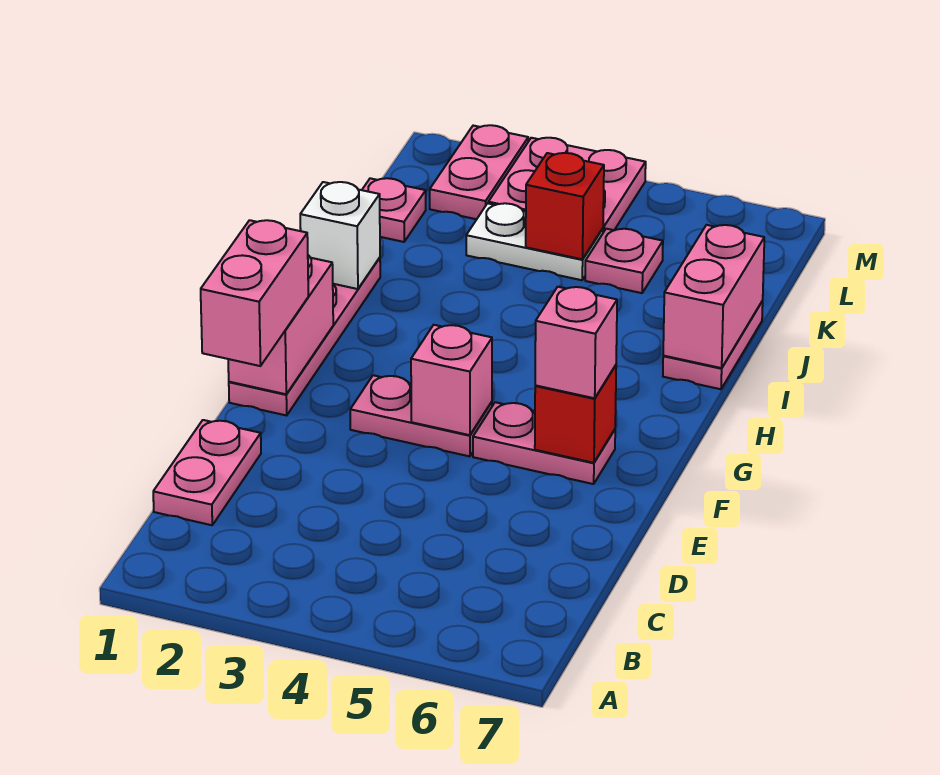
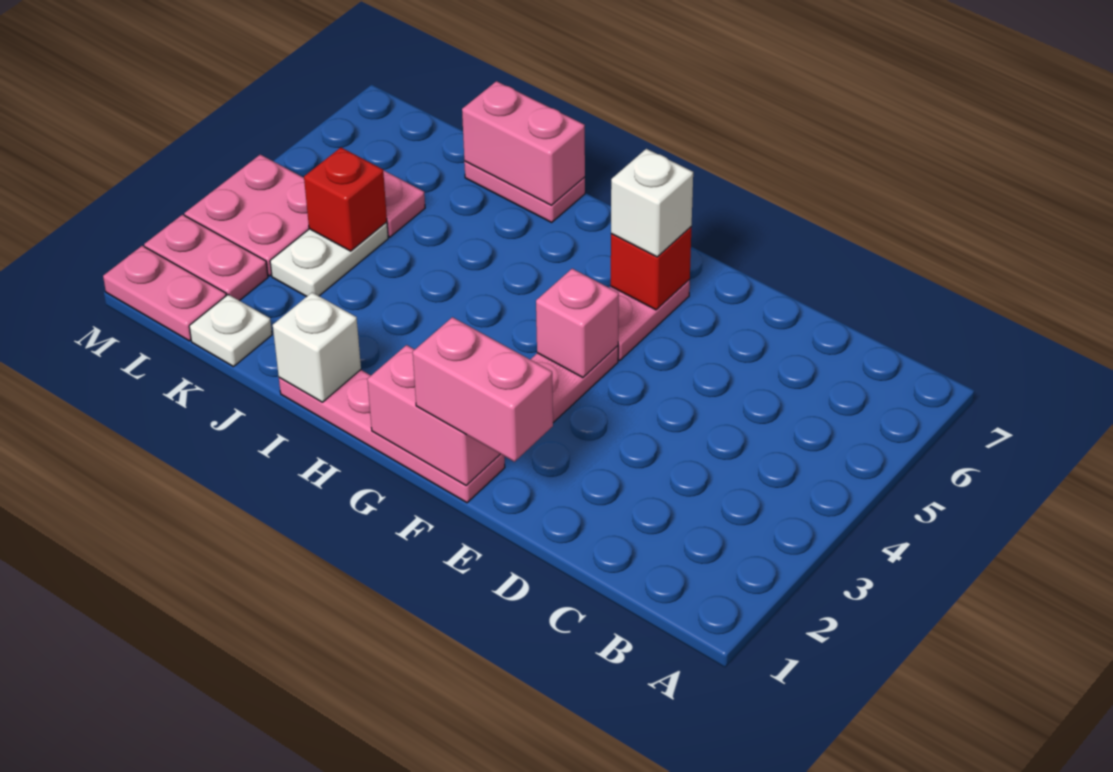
pink plate C1:D1 level 1 -> pink plate L1:M1 level 1
pink brick F6 level 3 -> white brick F6 level 3
pink plate K1 level 1 -> white plate K1 level 1

